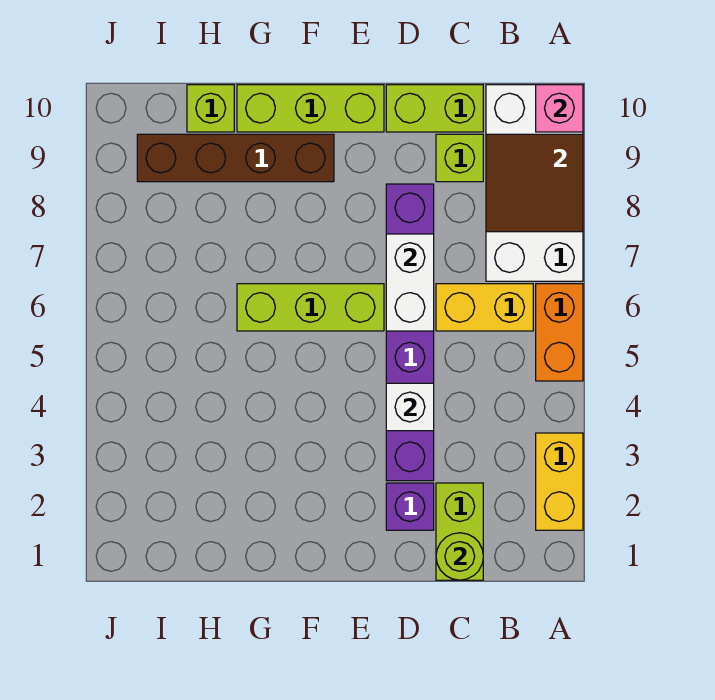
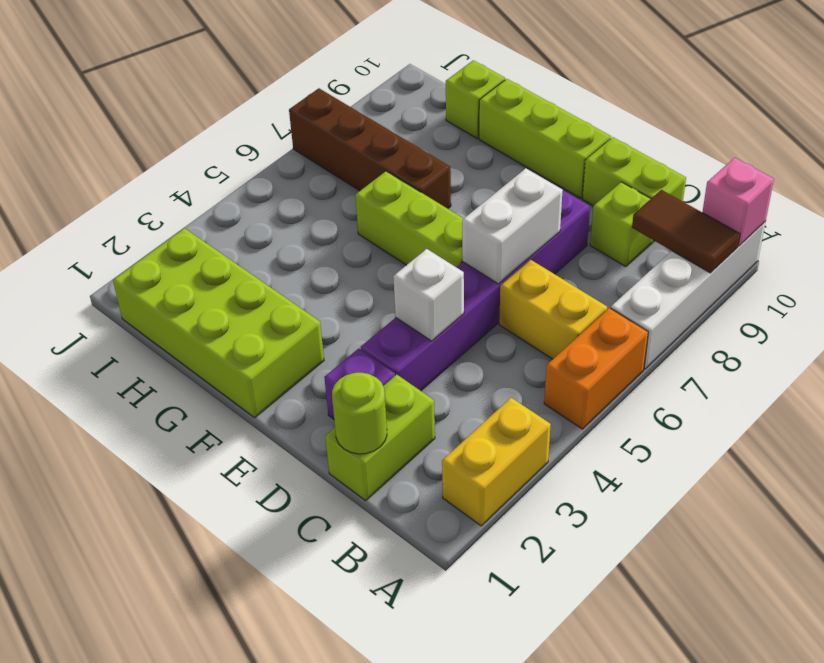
white brick A7:B10 level 1 -> white brick A7:A10 level 1
brown tile A8:B9 level 2 -> brown tile A9:B9 level 2
none -> lime brick F1:I2 level 1
brown brick F9:I9 level 1 -> brown brick G7:J7 level 1

